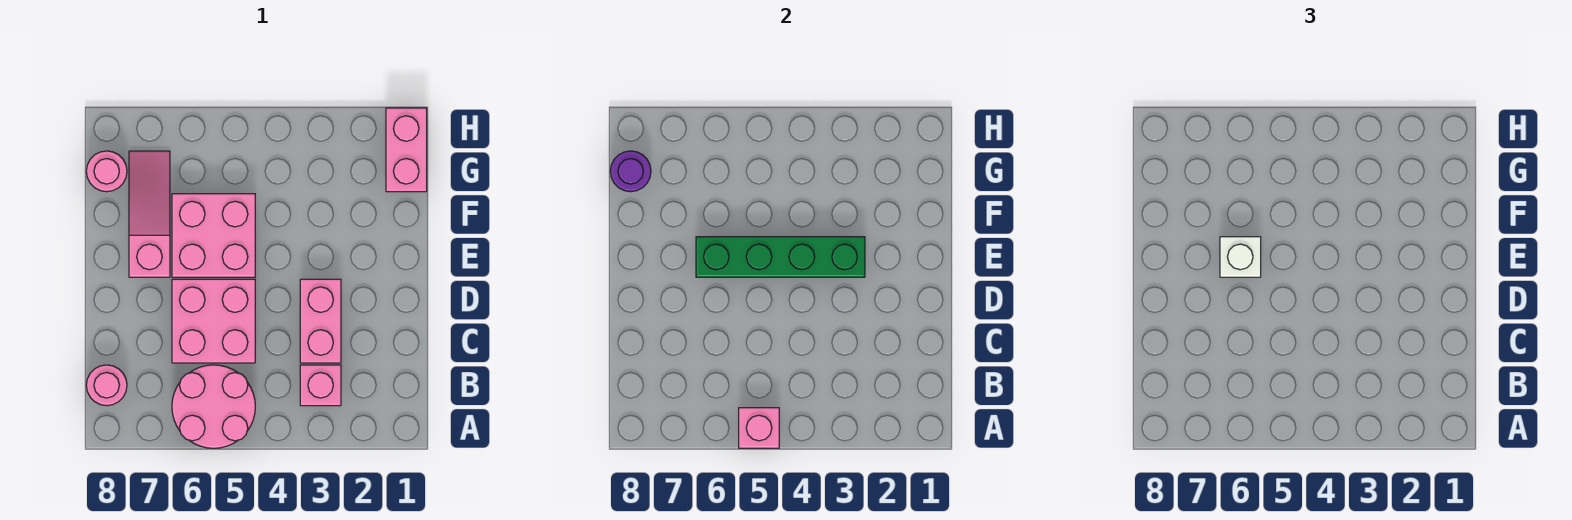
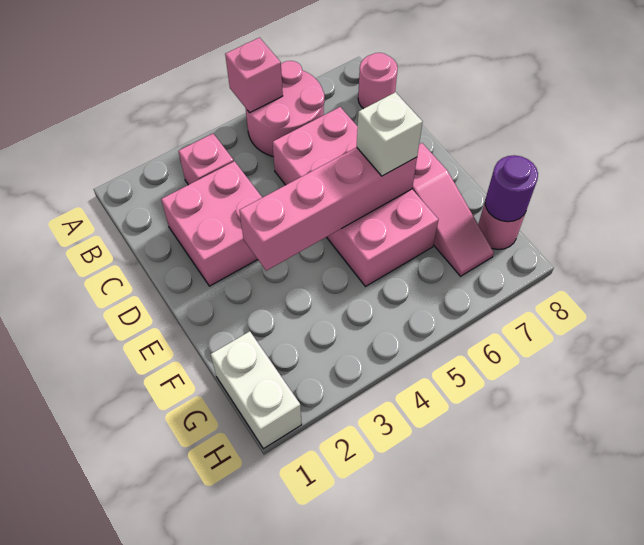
pink brick C3:D3 level 1 -> pink brick C2:D3 level 1
green brick E3:E6 level 2 -> pink brick E3:E6 level 2
pink brick G1:H1 level 1 -> white brick G1:H1 level 1

